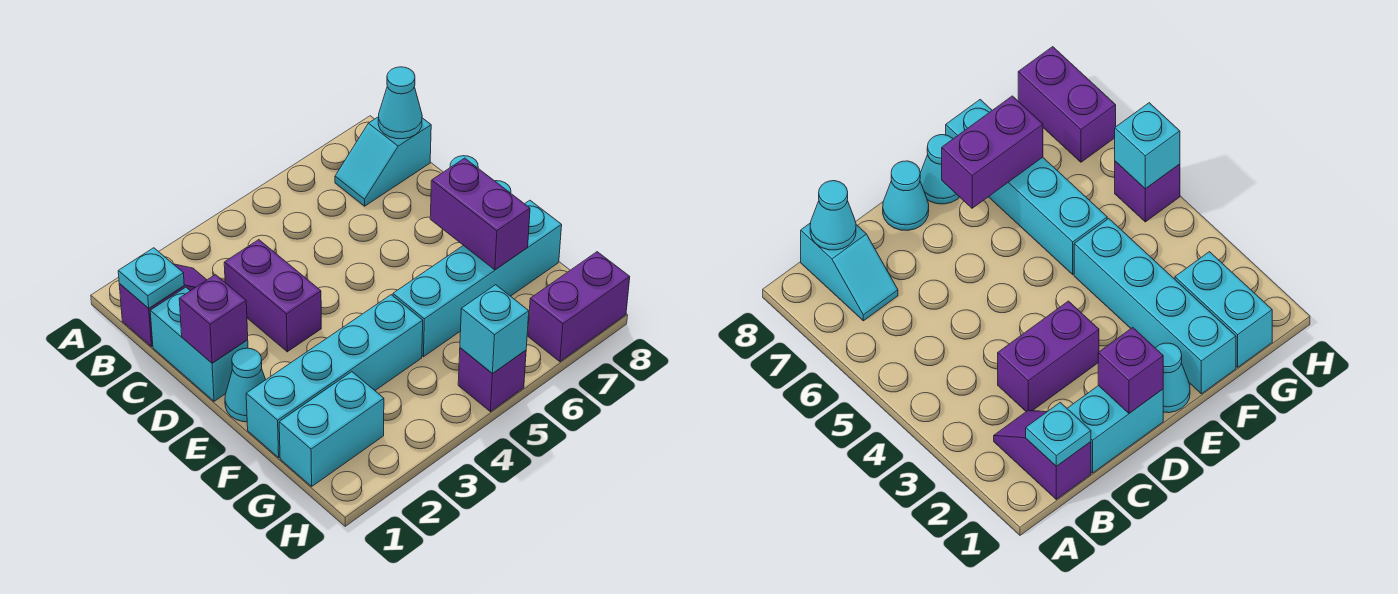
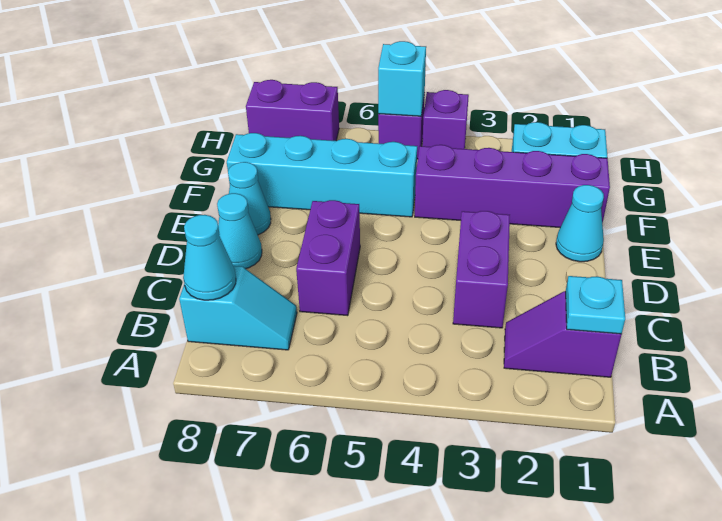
cyan brick C1:D1 level 1 -> none
purple brick D1 level 2 -> purple brick H4 level 1
purple brick E7:F7 level 2 -> purple brick C6:D6 level 1
cyan brick F1:F4 level 1 -> purple brick F1:F4 level 1

